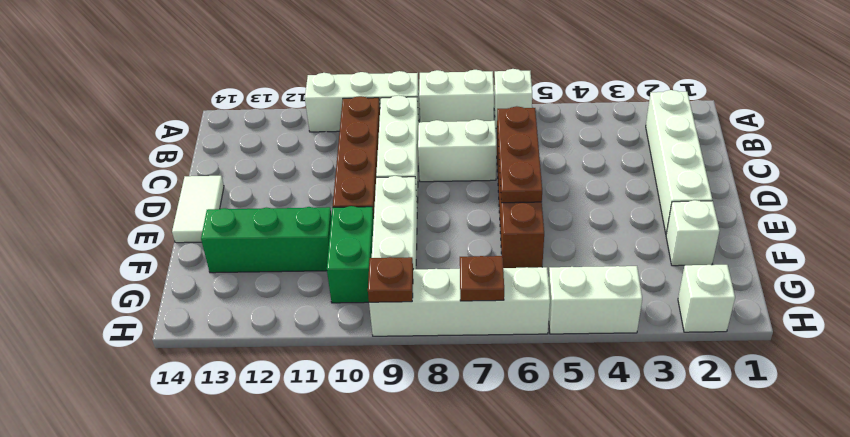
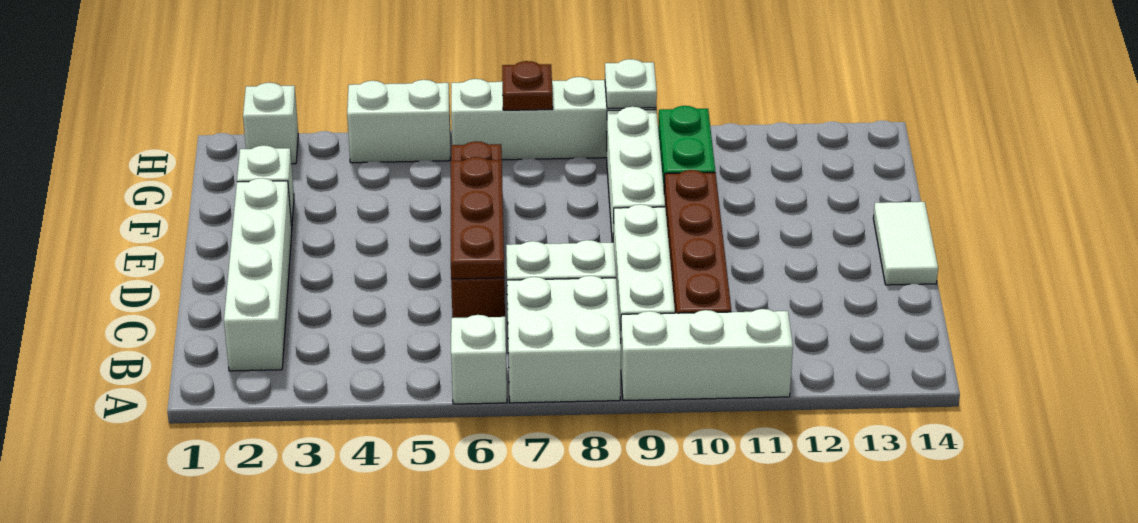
white brick A7:A8 level 1 -> white brick A7:B8 level 1
green brick F11:F13 level 1 -> none
brown plate H9 level 2 -> white plate H9 level 2

